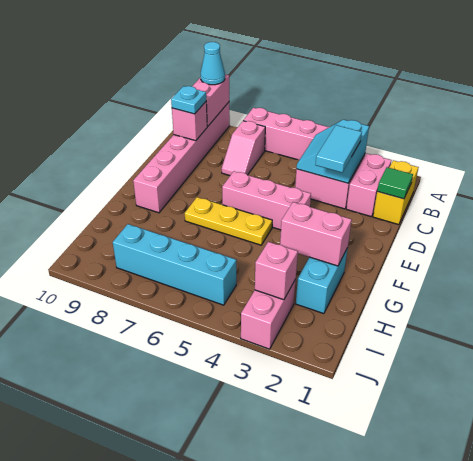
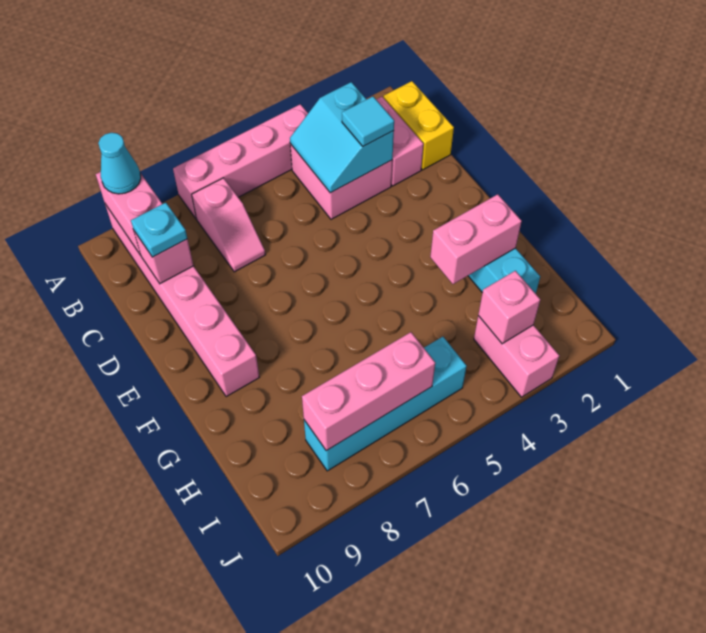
green tile C1 level 2 -> none
cyan tile C3:D3 level 3 -> cyan tile C3 level 3
pink brick E4:E6 level 1 -> pink brick I6:I8 level 2
yellow plate F5:F7 level 1 -> none

